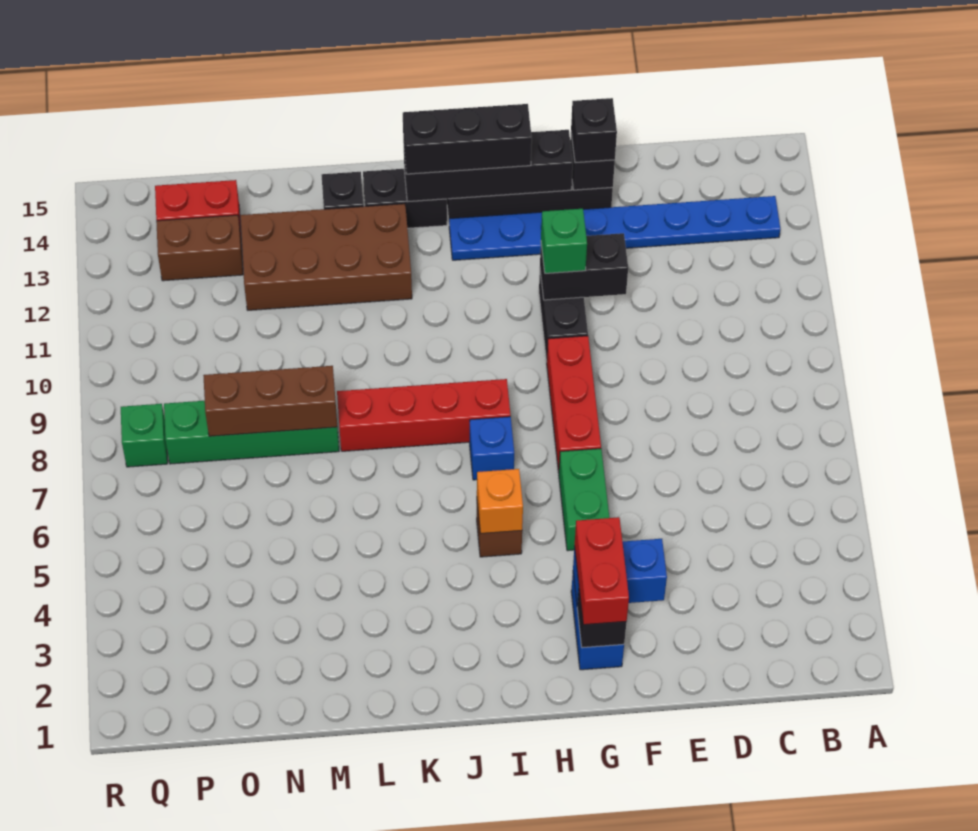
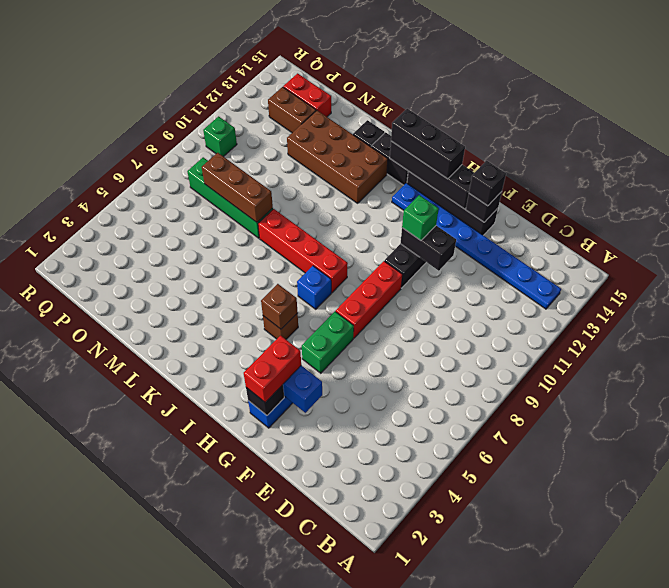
orange brick I5 level 2 -> brown brick I5 level 2
green brick Q8 level 1 -> green brick Q10 level 1

